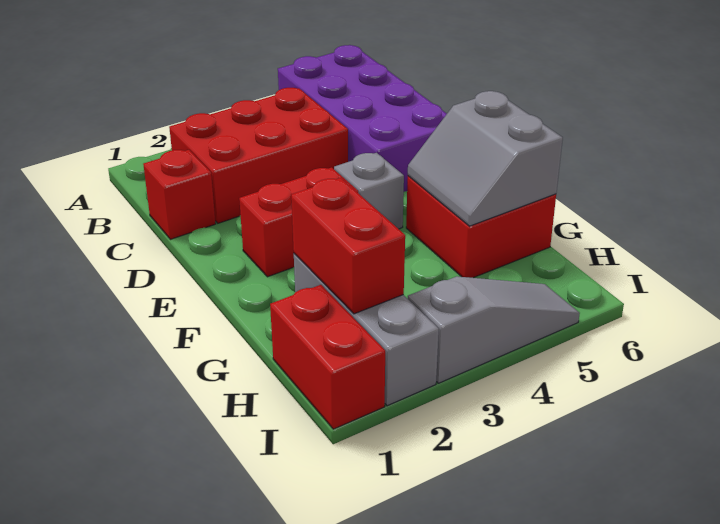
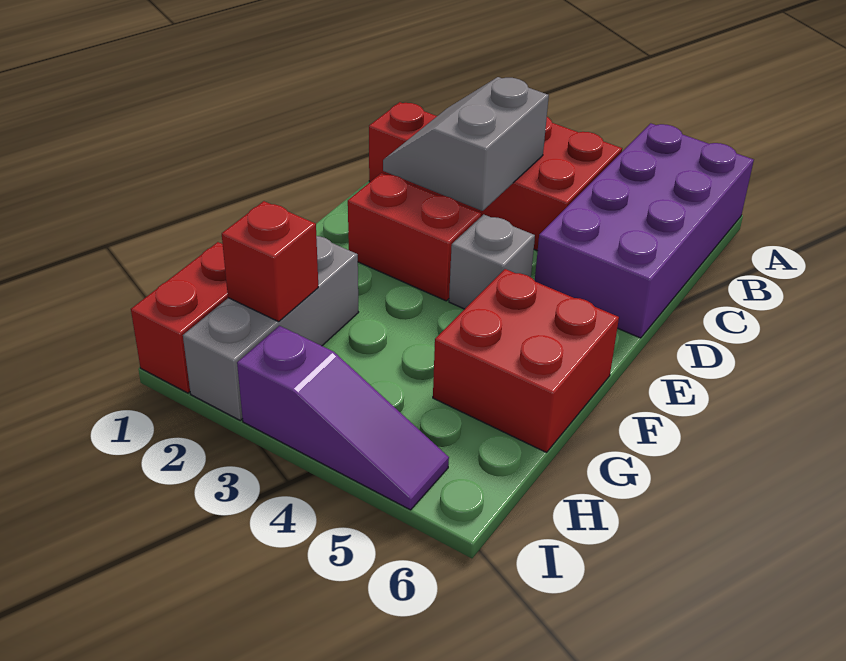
grey slope F5:G6 level 2 top 6 -> grey slope C2:D3 level 2 top 3
red brick G2:H2 level 2 -> red brick H2 level 2
grey slope I3:I5 level 1 top 3 -> purple slope I3:I5 level 1 top 3

